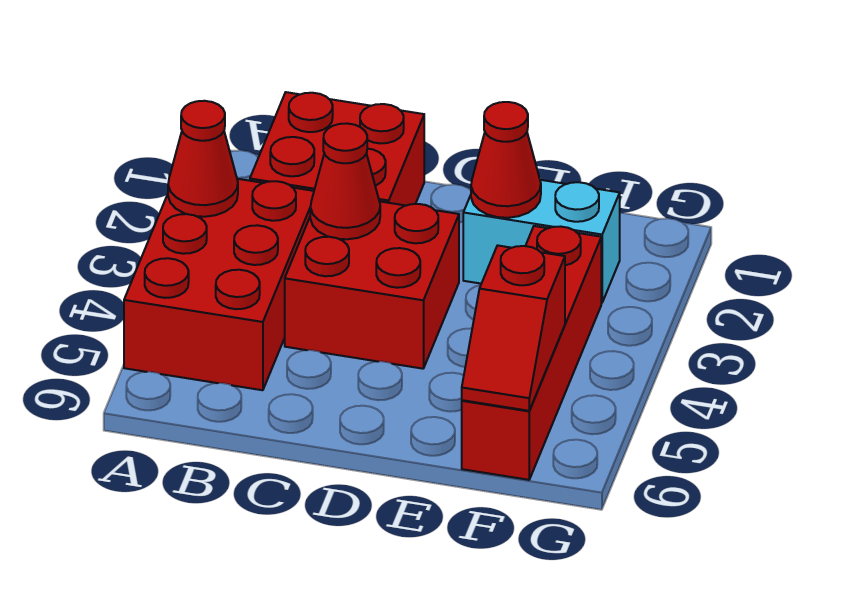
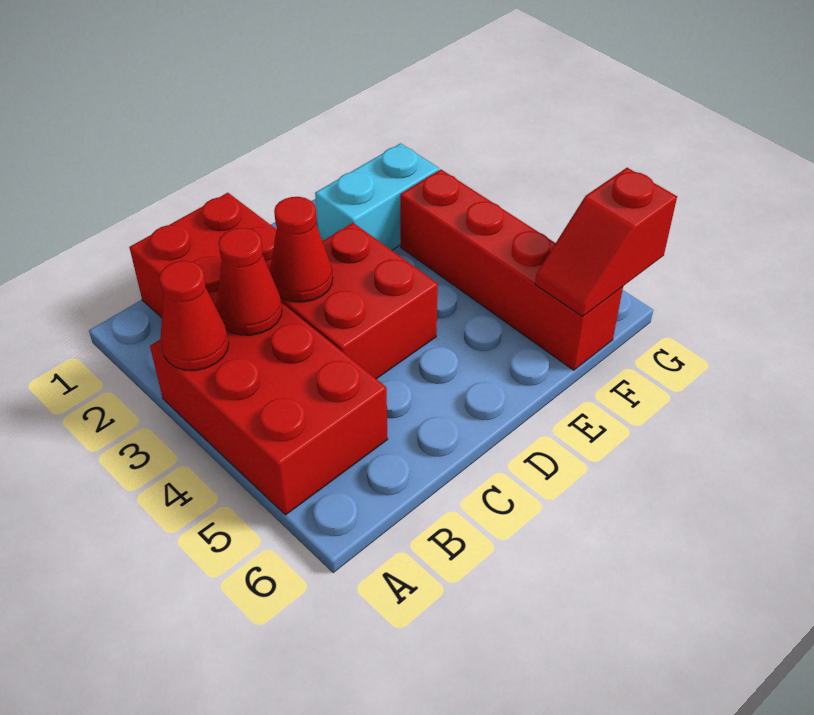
red cone E2 level 2 -> red cone B3 level 2
red slope F5:F6 level 2 top 5 -> red slope F6:G6 level 2 top G

